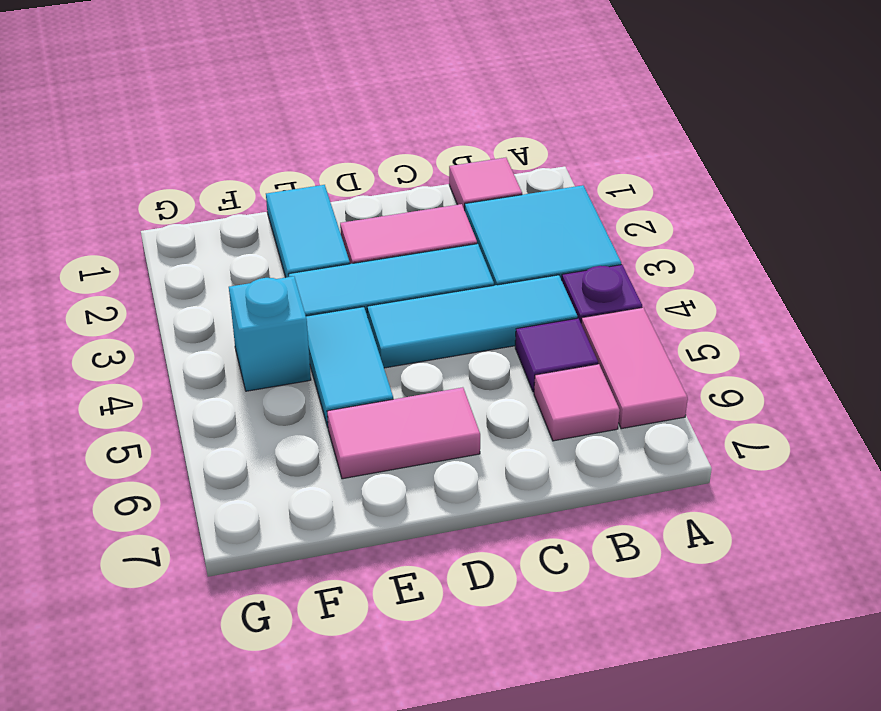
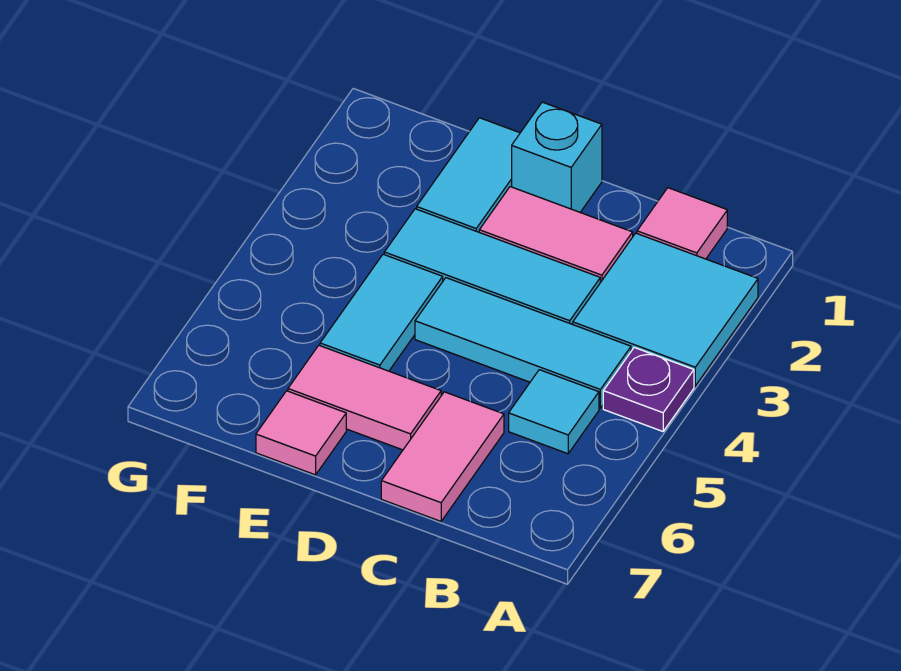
pink tile A5:A6 level 1 -> pink tile C6:C7 level 1
purple tile B5 level 1 -> cyan tile B5 level 1
pink tile B6 level 1 -> pink tile E7 level 1
cyan brick F4 level 1 -> cyan brick D1 level 1

